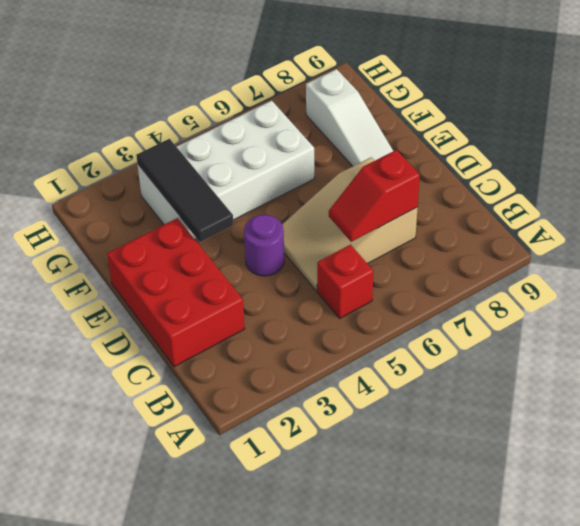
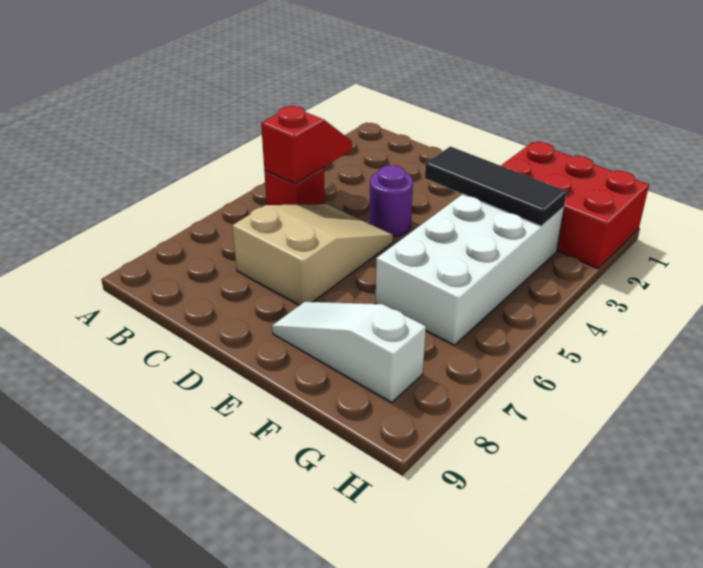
red brick C1:E2 level 1 -> red brick F1:H2 level 1
red slope C6:C7 level 2 top 7 -> red slope B4:B5 level 2 top 5

